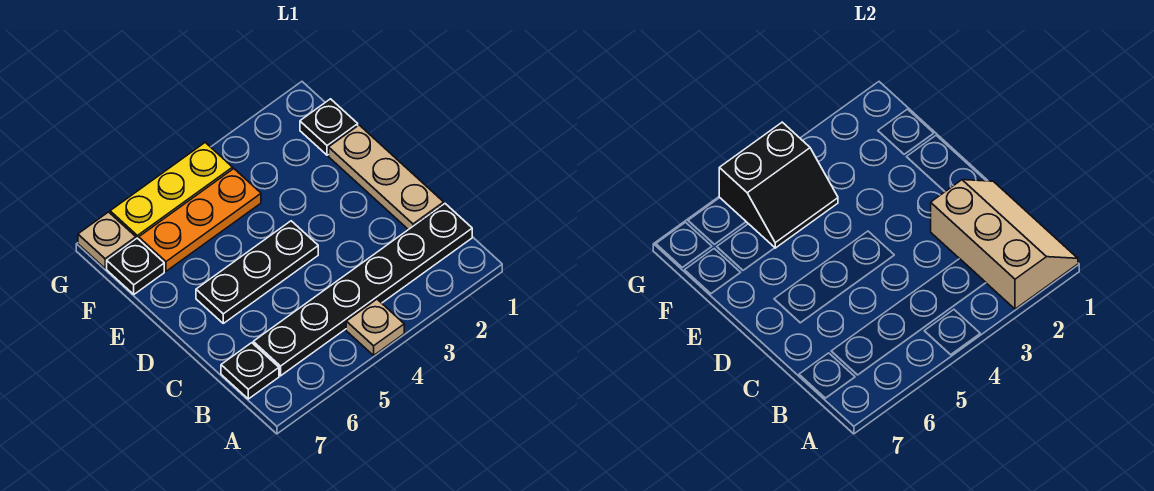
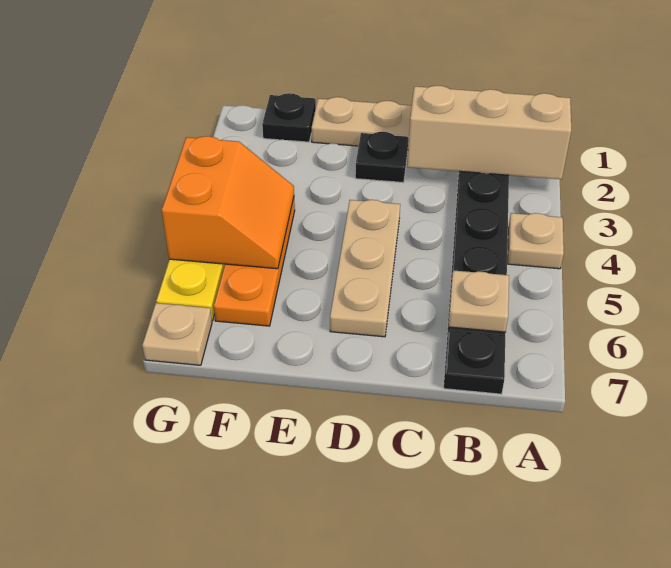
none -> tan plate B6 level 2
black plate D4:D6 level 1 -> tan plate D4:D6 level 1
black slope F4:G5 level 2 top G -> orange slope F4:G5 level 2 top G
black plate F7 level 1 -> black plate D2 level 1

